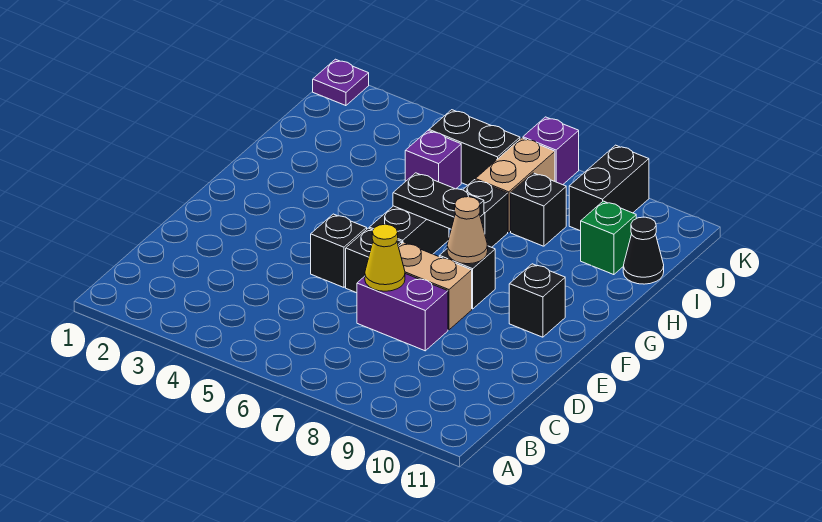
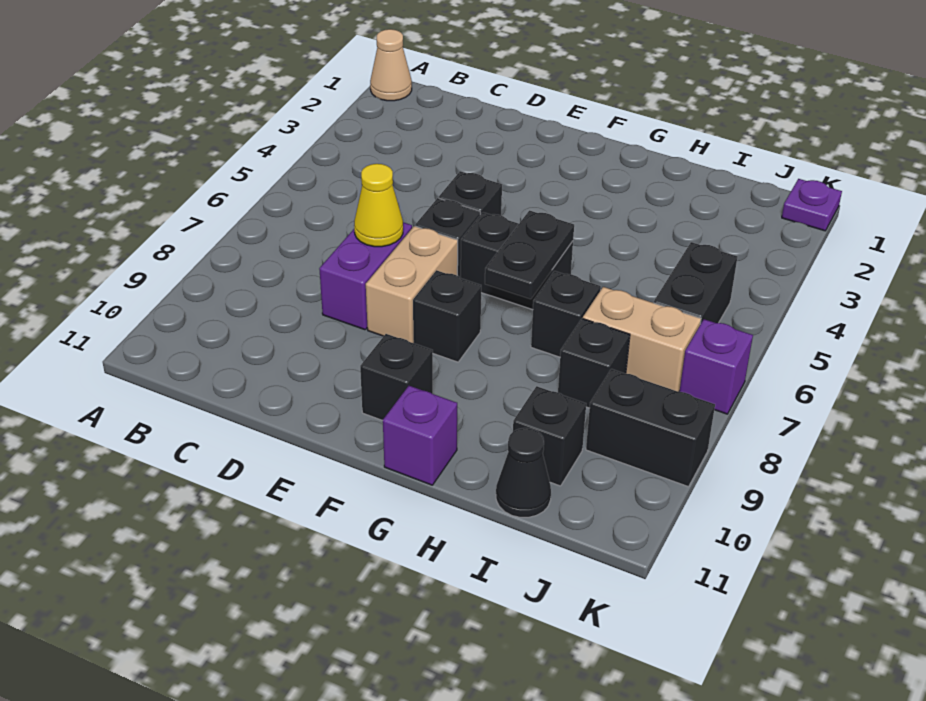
tan cone F8 level 2 -> tan cone A1 level 1
purple brick I5 level 1 -> purple brick G11 level 1
green brick I10 level 1 -> black brick I10 level 1

